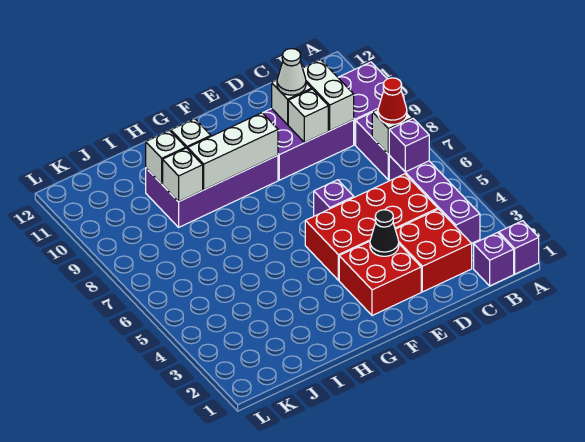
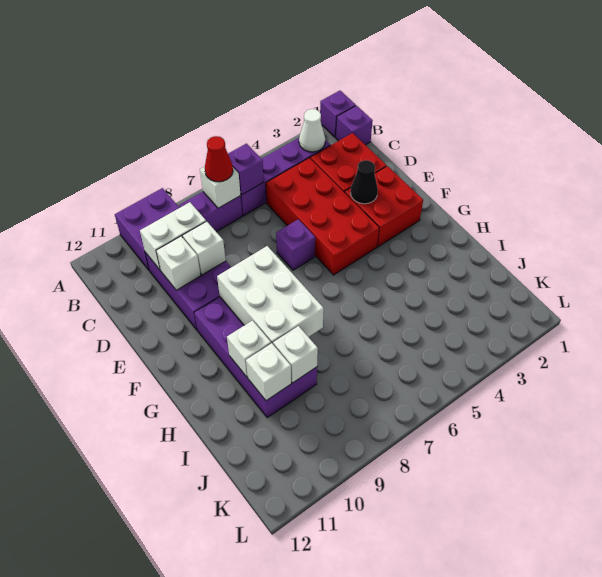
white cone D10 level 3 -> white cone B3 level 2
white brick F9:H9 level 2 -> white brick F8:H9 level 2

